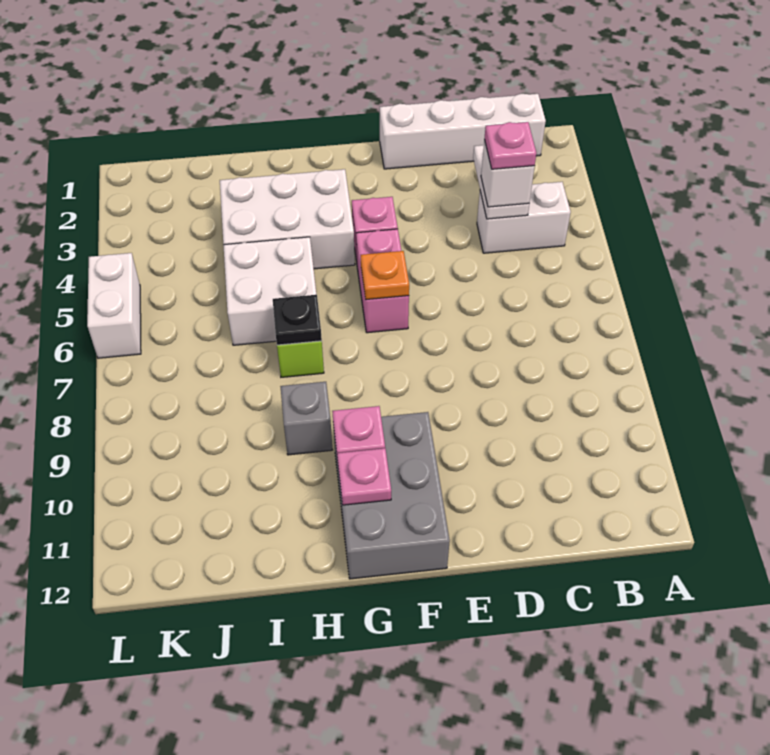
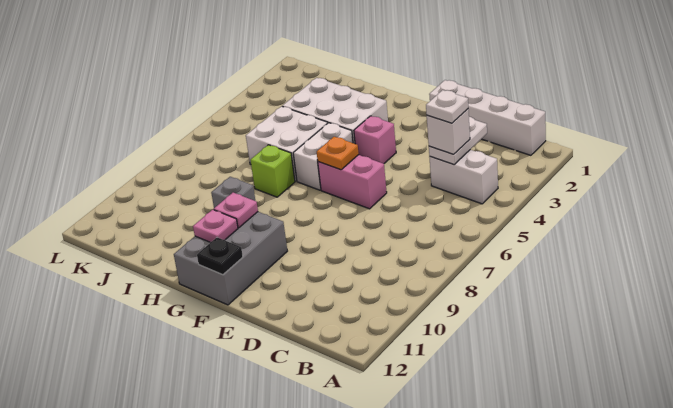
pink plate C4 level 4 -> white plate C4 level 4
pink brick F5:F6 level 1 -> pink brick E6:F6 level 1
black plate H7 level 2 -> black plate F12 level 2
white brick L5:L6 level 1 -> white brick G5:G6 level 1

